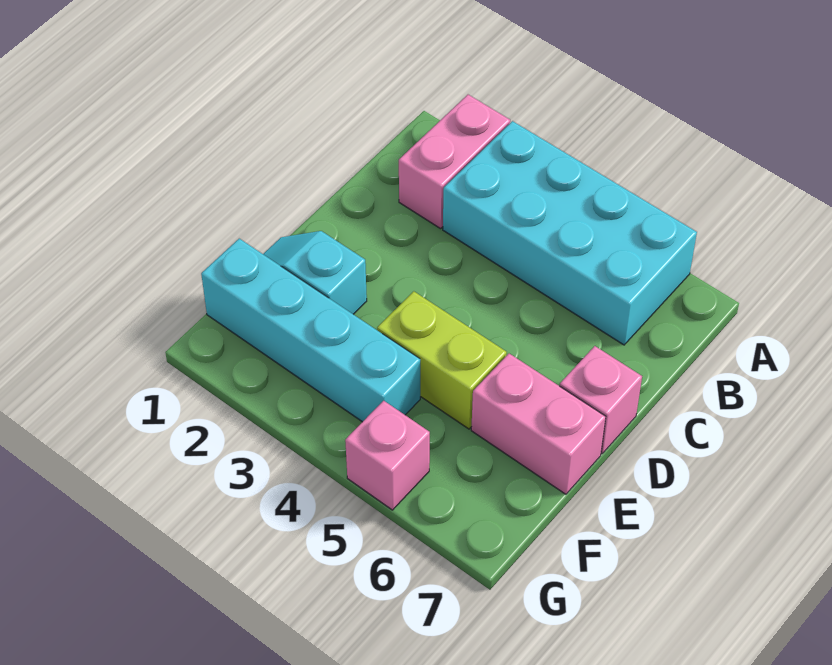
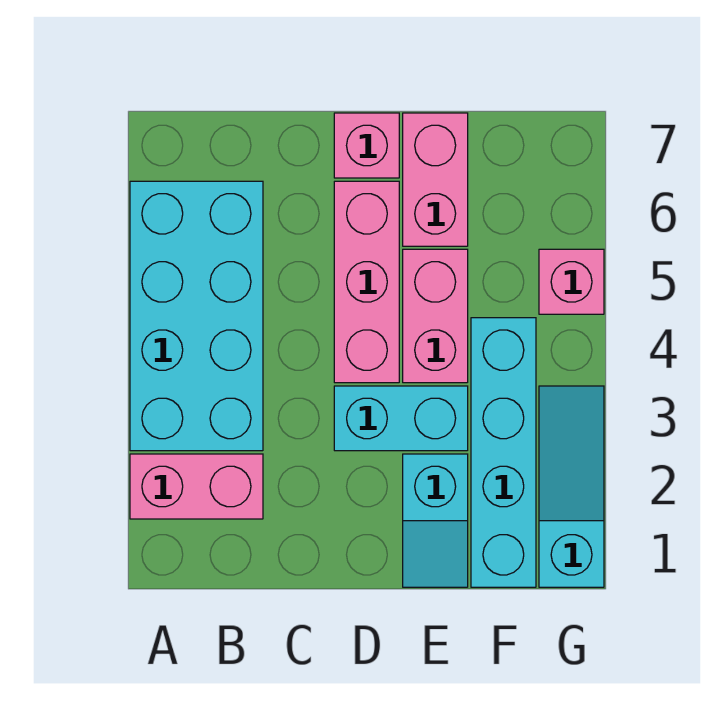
none -> cyan brick D3:E3 level 1
none -> pink brick D4:D6 level 1
lime brick E4:E5 level 1 -> pink brick E4:E5 level 1
none -> cyan slope G1:G3 level 1 top 1

